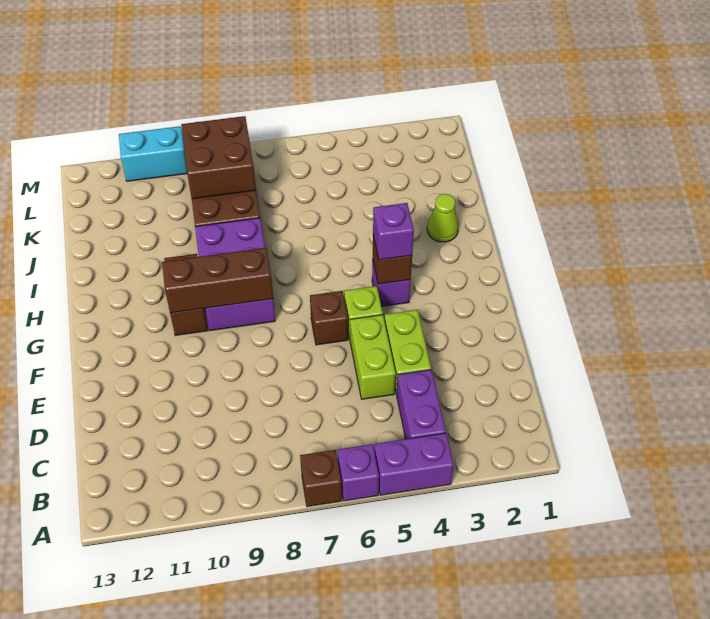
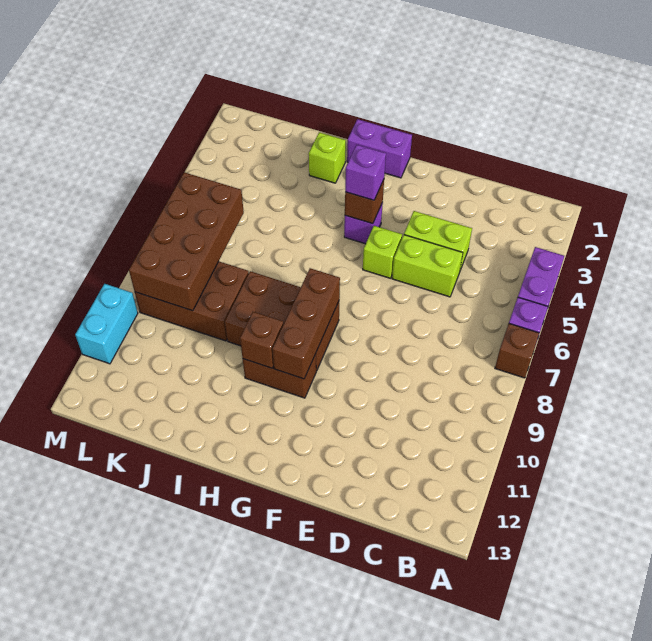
purple brick B4:C4 level 1 -> purple brick G1:H1 level 1
brown brick F6 level 1 -> brown brick H10 level 2
purple brick G8:I9 level 1 -> brown brick G8:I9 level 1
lime cone I2 level 1 -> lime brick I2 level 1
brown brick K8:L9 level 2 -> brown brick K6:L9 level 2

